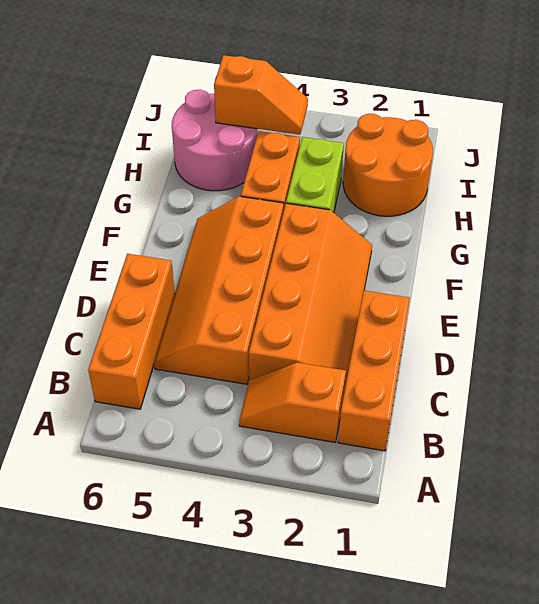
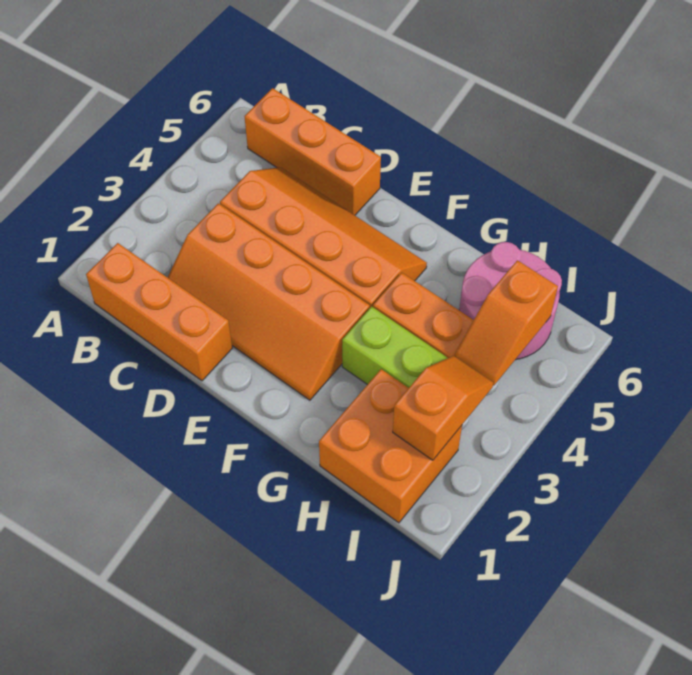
orange slope B2:B3 level 1 top 2 -> orange slope I2:I3 level 2 top 2
orange round brick H1:I2 level 1 -> orange brick H1:I2 level 1

